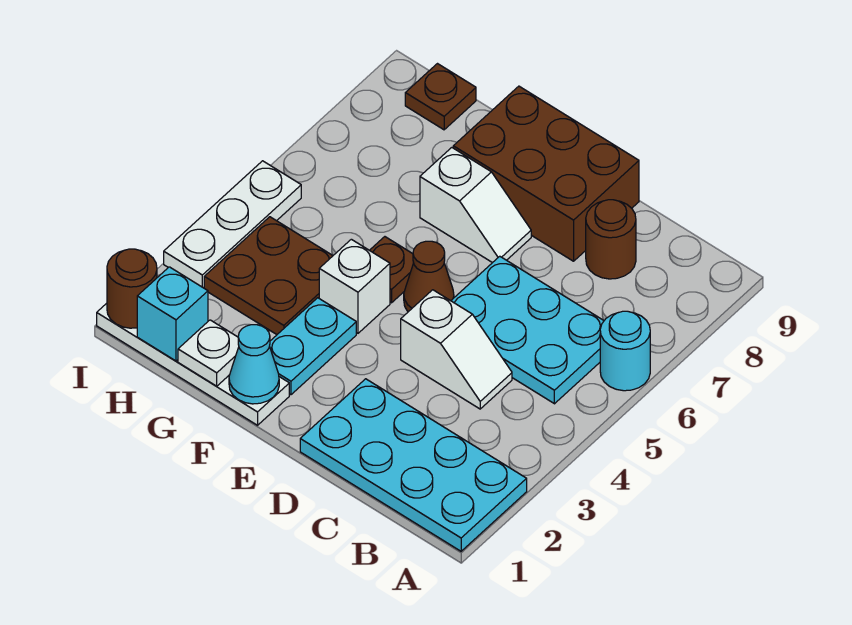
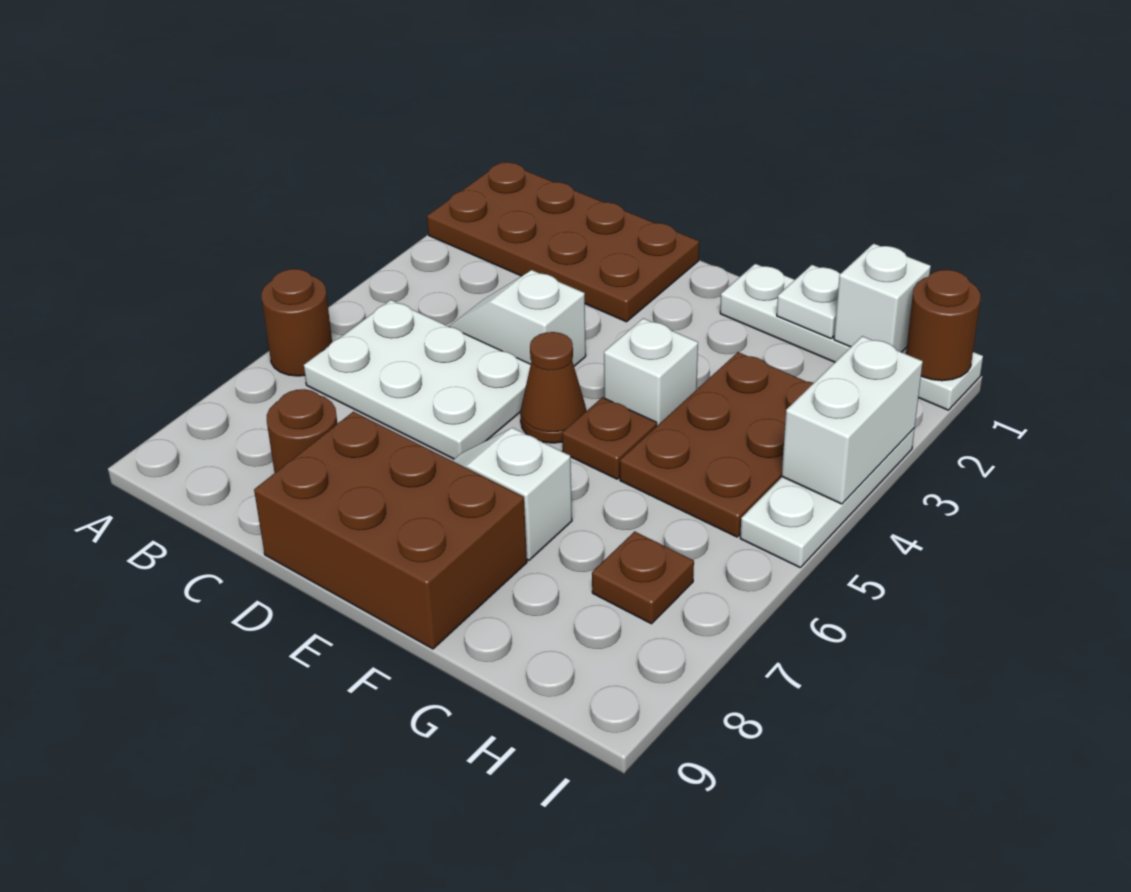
cyan plate A1:D2 level 1 -> brown plate A1:D2 level 1
cyan round brick A6 level 1 -> brown round brick A6 level 1
cyan plate B5:D6 level 1 -> white plate B5:D6 level 1
cyan cone F1 level 2 -> none
cyan plate F2:F3 level 1 -> none
brown plate G3:H4 level 1 -> brown plate G3:H5 level 1
cyan brick H1 level 2 -> white brick H1 level 2
brown plate H9 level 1 -> brown plate H7 level 1
none -> white brick I3:I4 level 2

